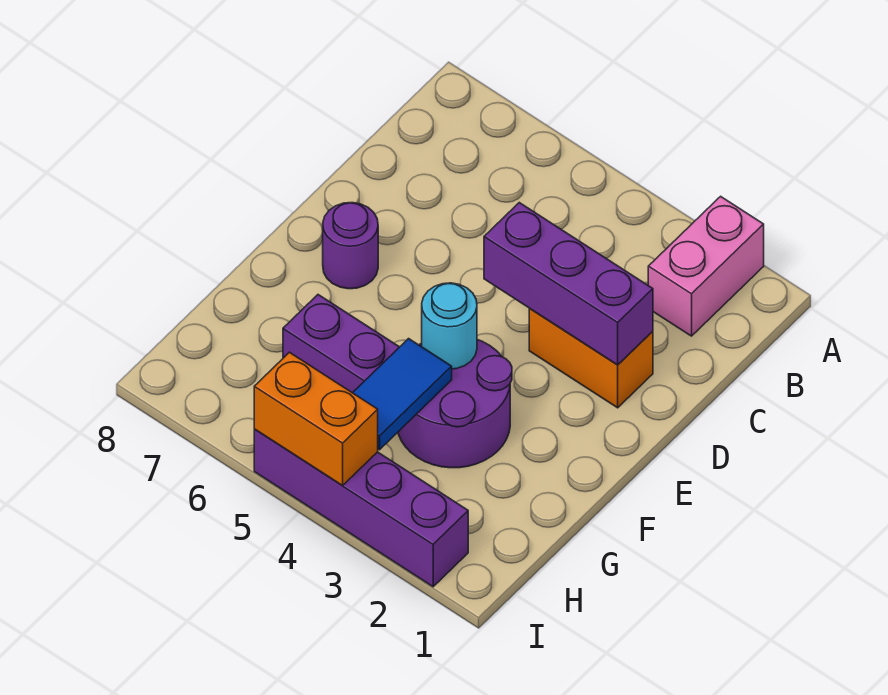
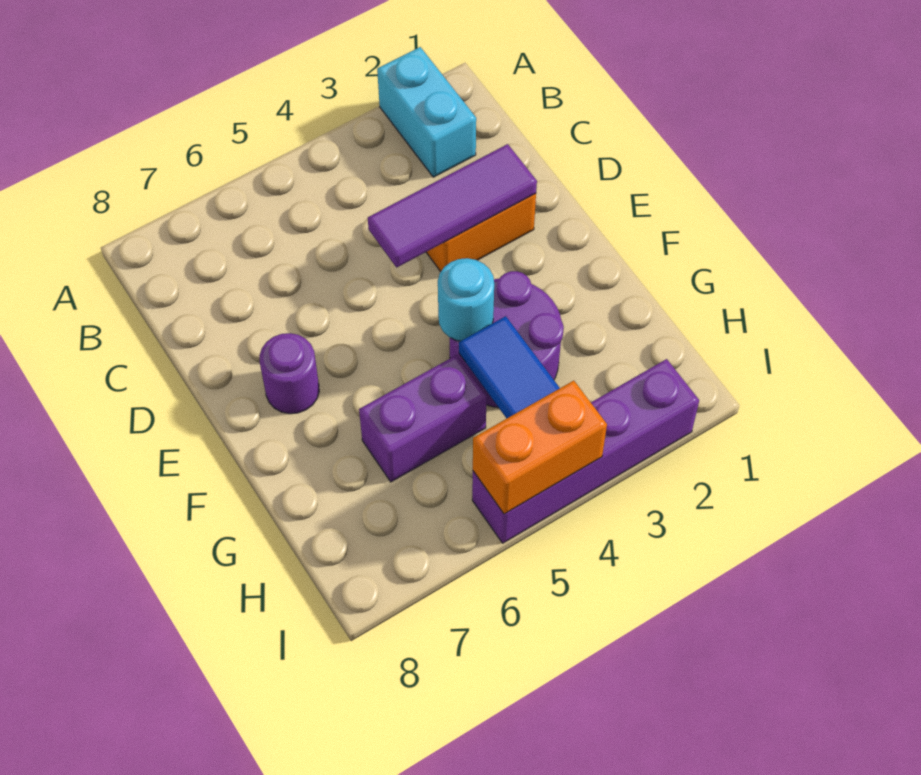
pink brick A2:B2 level 1 -> cyan brick A2:B2 level 1
purple brick D2:D4 level 2 -> purple tile D2:D4 level 2

